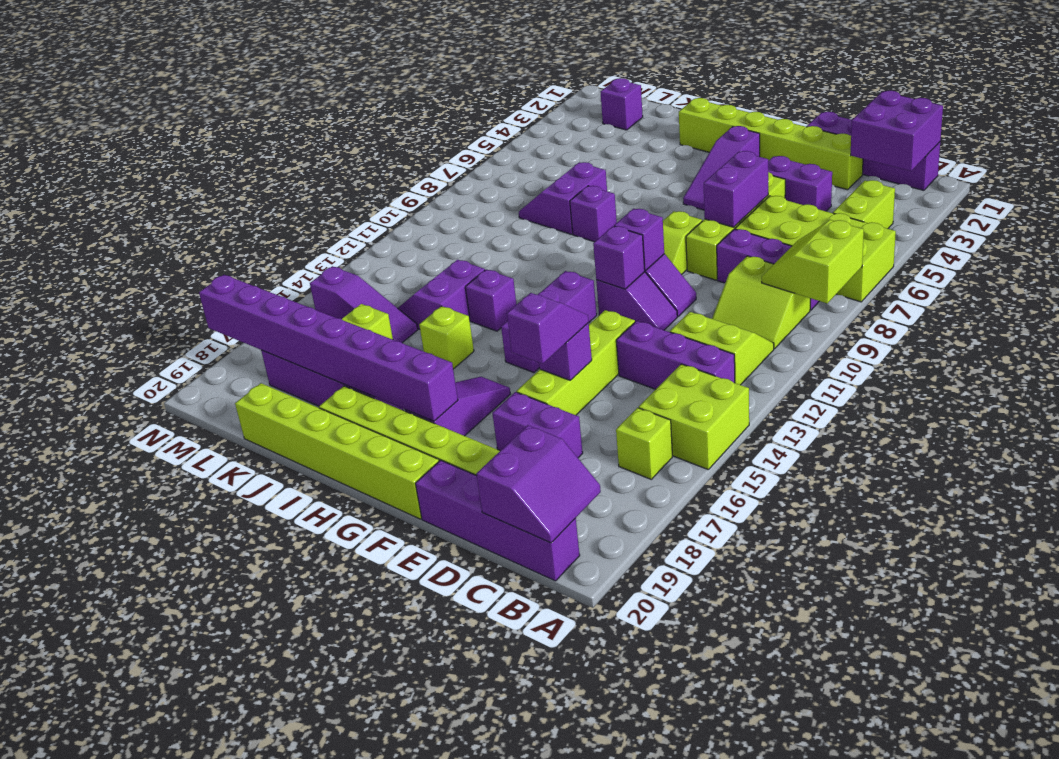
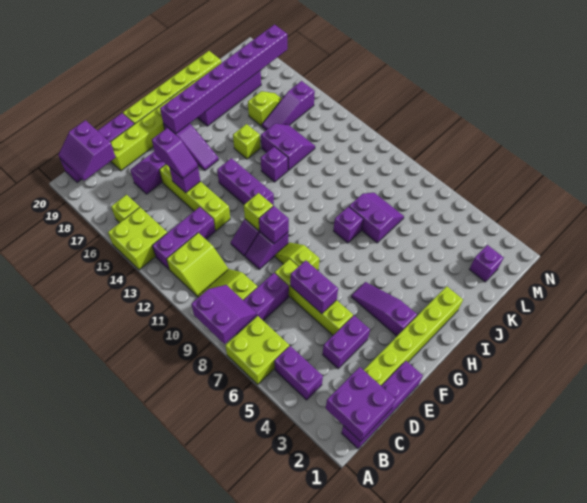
lime brick A6:D7 level 1 -> lime brick A6:B7 level 1
lime slope A8:B9 level 2 top A -> purple slope A8:B9 level 2 top A
lime brick B4:B5 level 1 -> purple brick B4:B5 level 1
purple brick F11 level 2 -> lime brick F11 level 2

